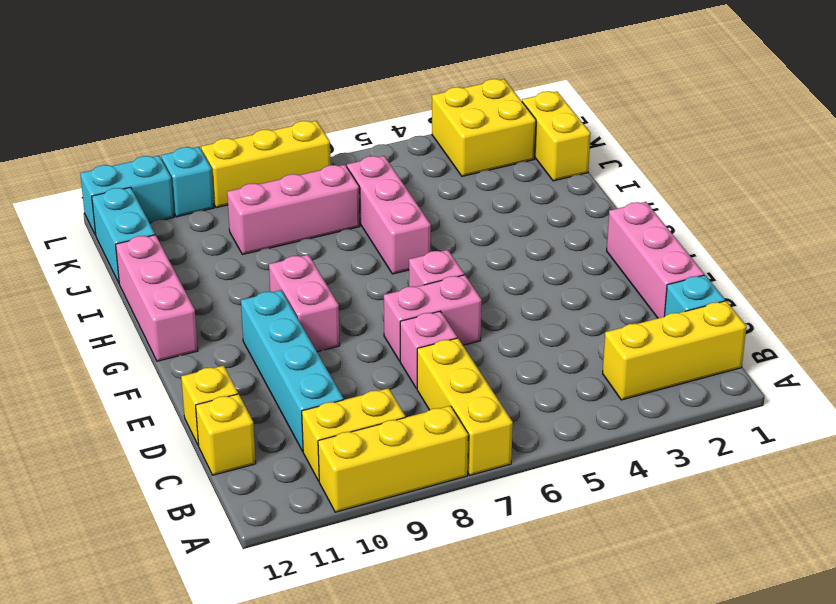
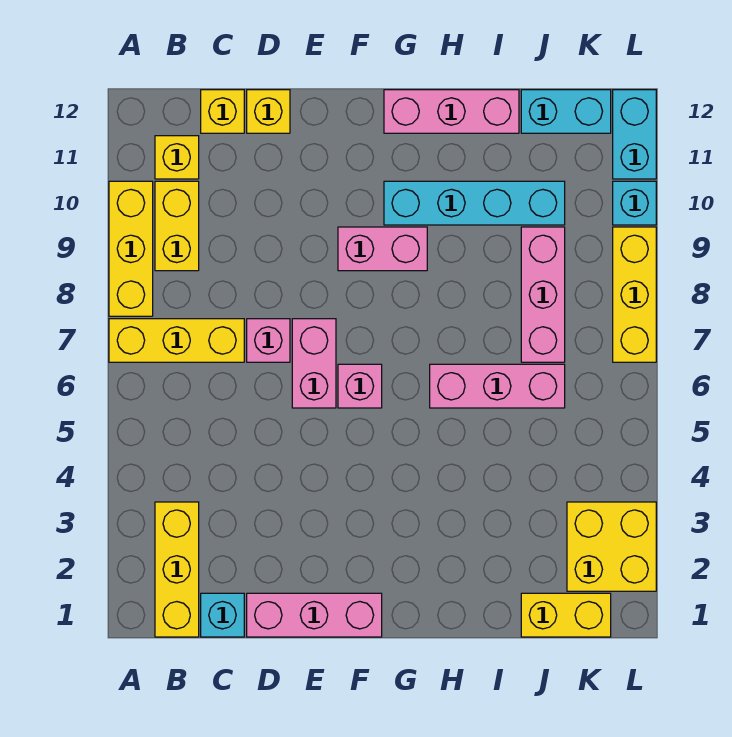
none -> yellow brick B11 level 1
cyan brick C10:F10 level 1 -> cyan brick G10:J10 level 1

